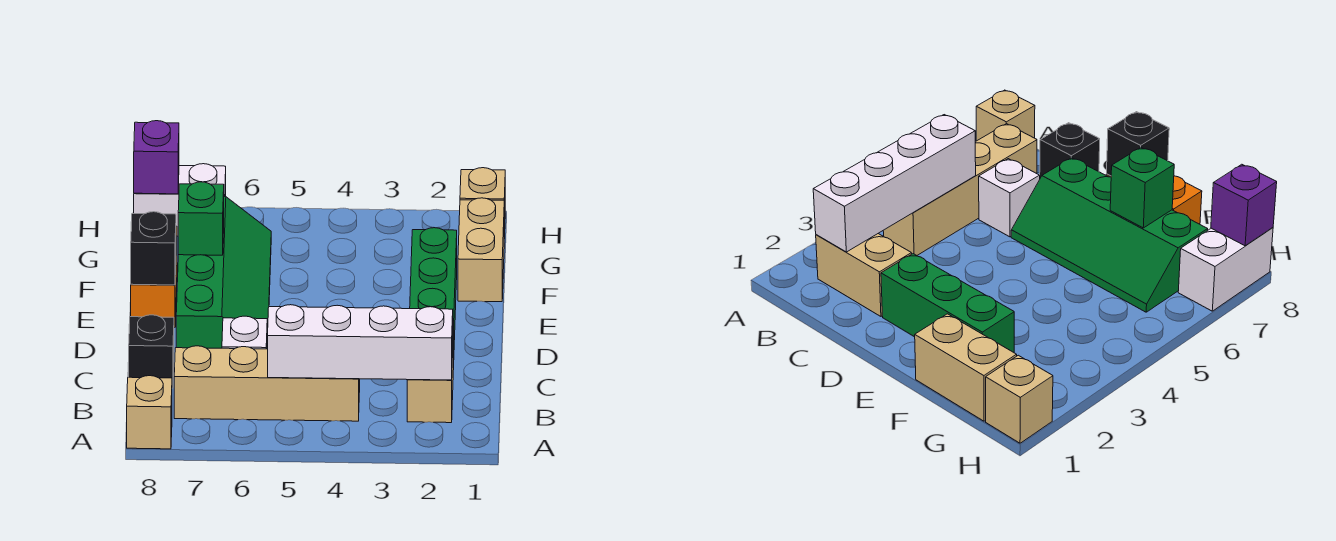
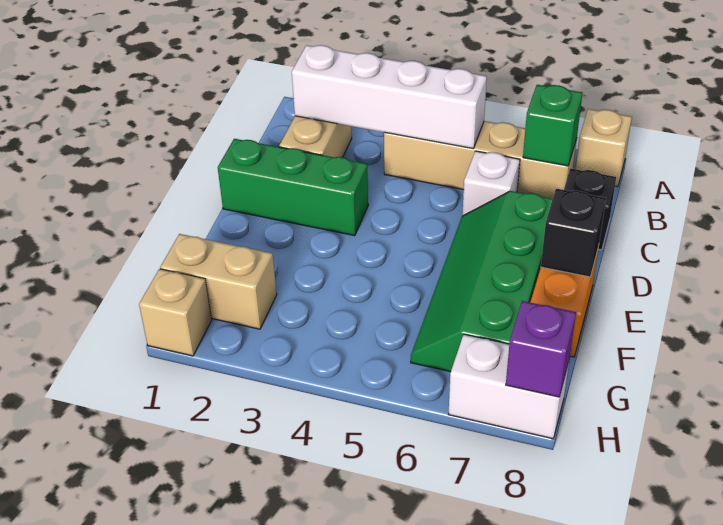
green brick D2:F2 level 1 -> green brick D1:D3 level 1
tan brick F1:G1 level 1 -> tan brick G1:G2 level 1
green brick F7 level 2 -> green brick B7 level 2

